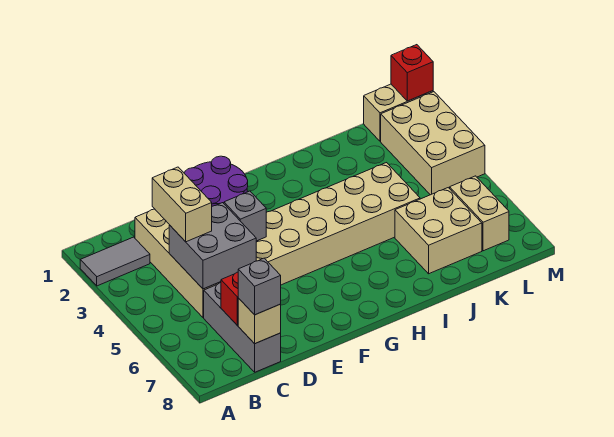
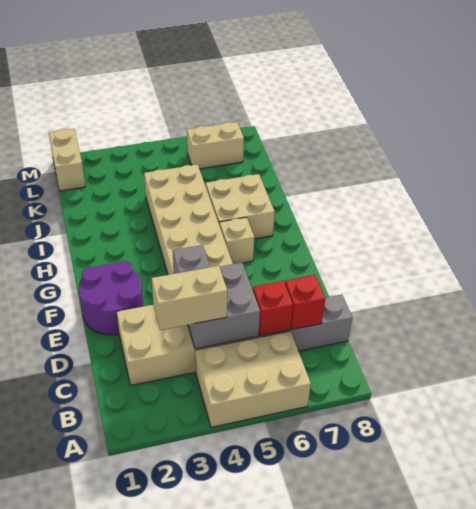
grey tile A2:B2 level 1 -> none
tan brick C8 level 2 -> tan brick G6 level 1
grey brick C8 level 3 -> none
tan brick J6:K7 level 1 -> tan brick H6:I7 level 1
tan brick L2:M4 level 1 -> tan brick A4:B6 level 1
red brick M1 level 2 -> red brick C6 level 2

